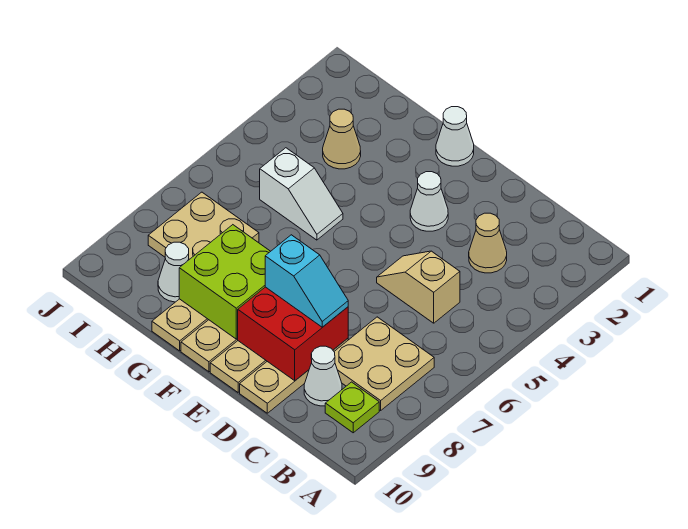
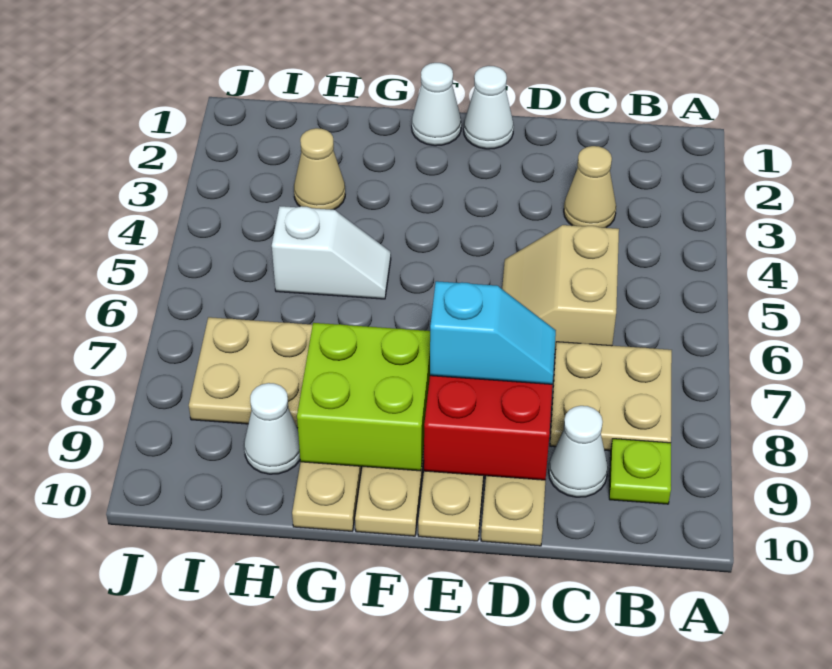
tan slope C5:D5 level 1 top C -> tan slope C5:D6 level 1 top C
white cone E3 level 1 -> white cone E1 level 1

